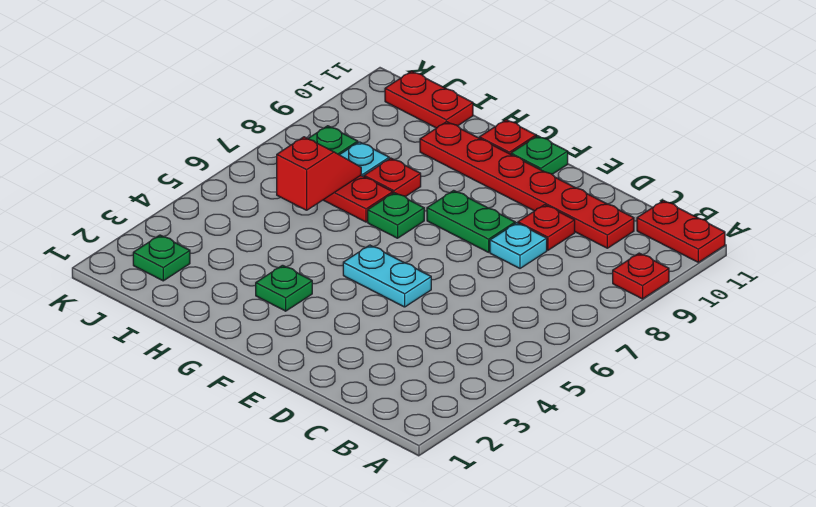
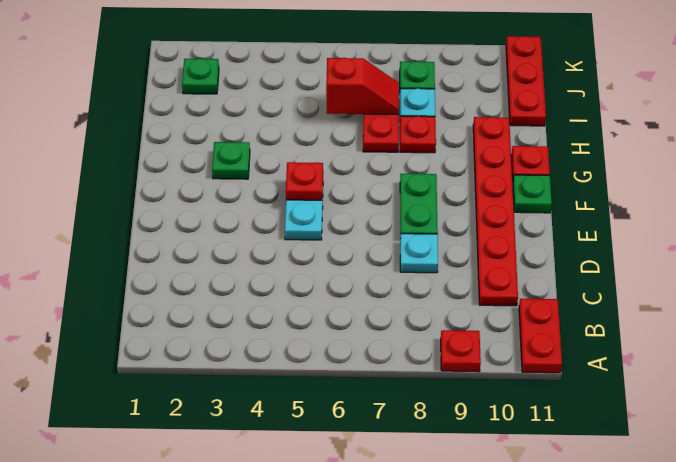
red plate D9 level 1 -> red plate F5 level 2
green plate G7 level 1 -> none
red plate I11:J11 level 1 -> red plate I11:K11 level 1

